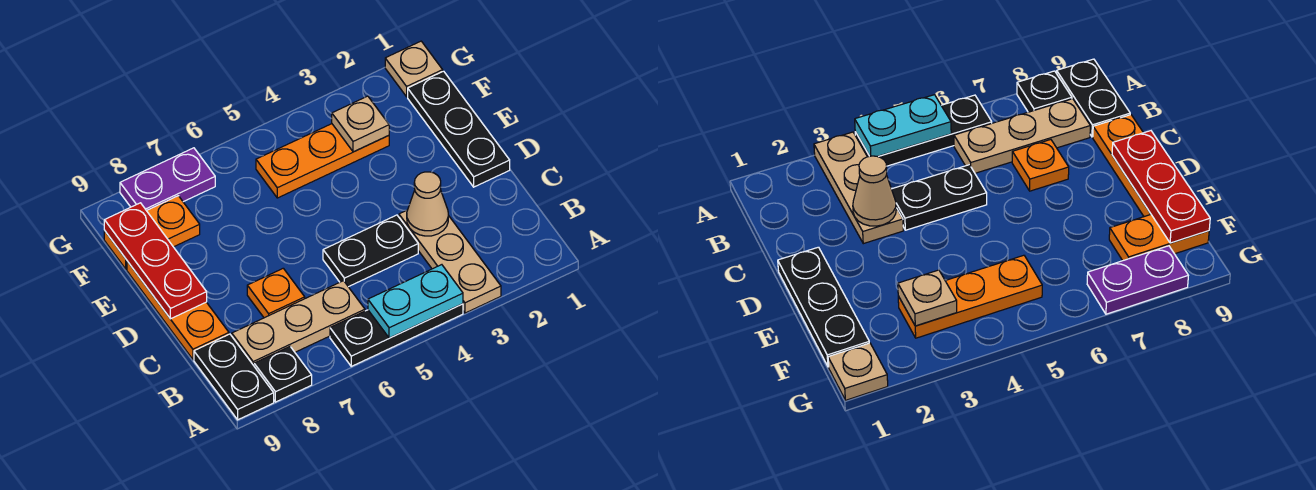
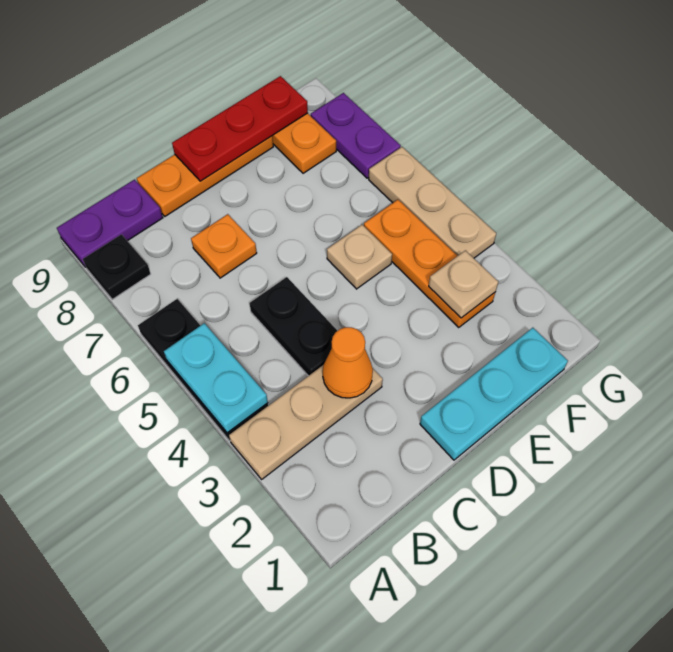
black plate A9:B9 level 1 -> purple plate A9:B9 level 1
tan plate B6:B8 level 1 -> tan plate G4:G6 level 1
tan cone C3 level 2 -> orange cone C3 level 2
black plate D1:F1 level 1 -> cyan plate D1:F1 level 1
tan plate G1 level 1 -> tan plate E5 level 1

